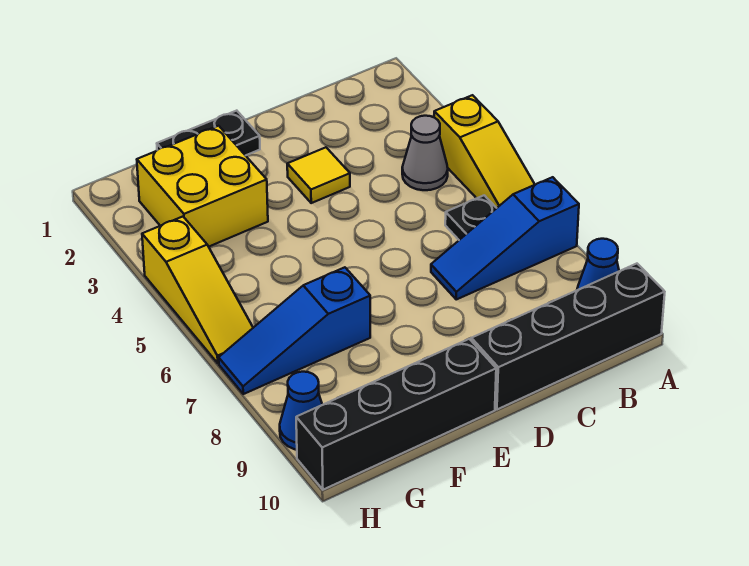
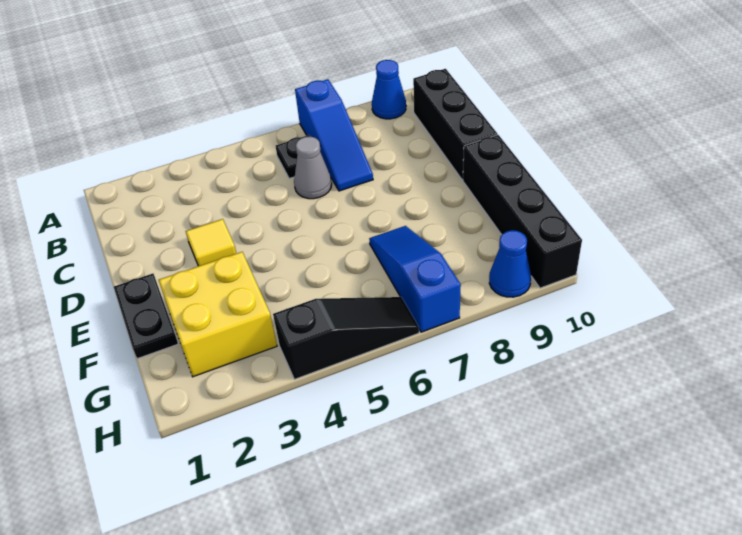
yellow slope A4:A6 level 1 top 4 -> none
black brick A10:D10 level 1 -> black brick B10:D10 level 1
grey cone B4 level 1 -> grey cone C6 level 1
blue slope F7:H7 level 1 top F -> blue slope F7:H7 level 1 top H
yellow slope H4:H6 level 1 top 4 -> black slope H4:H6 level 1 top 4

